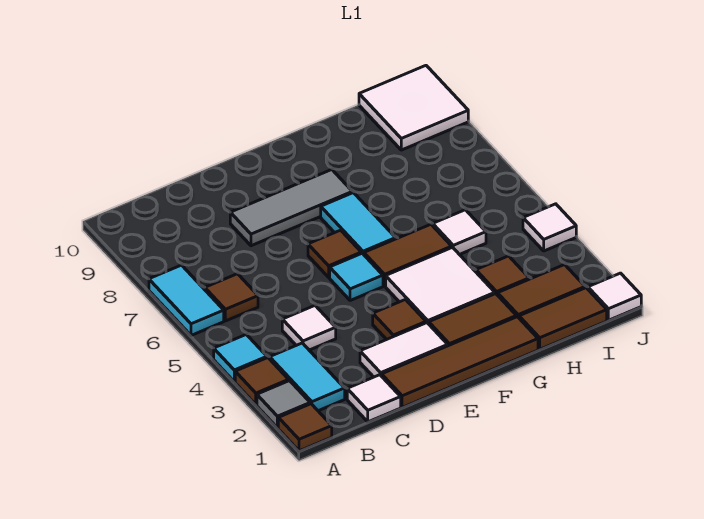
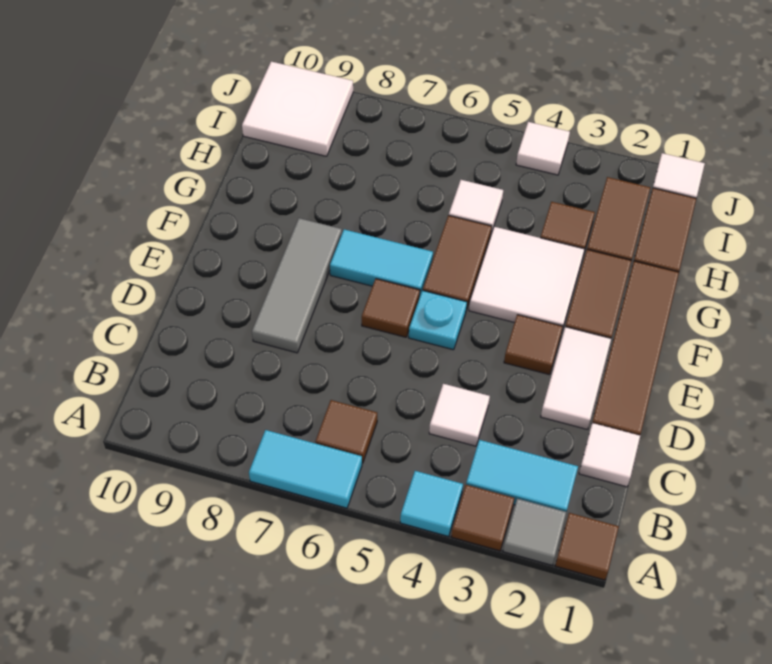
cyan tile E5 level 1 -> cyan plate E5 level 1

